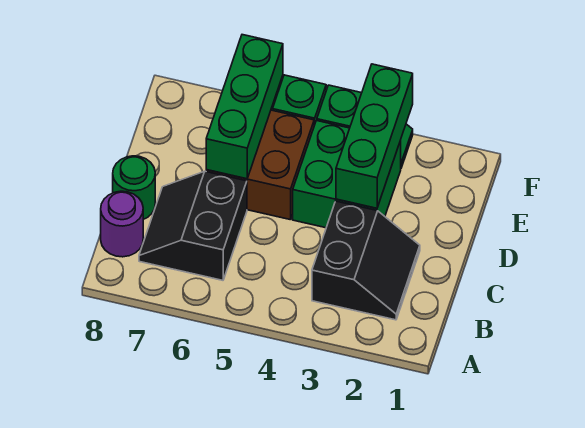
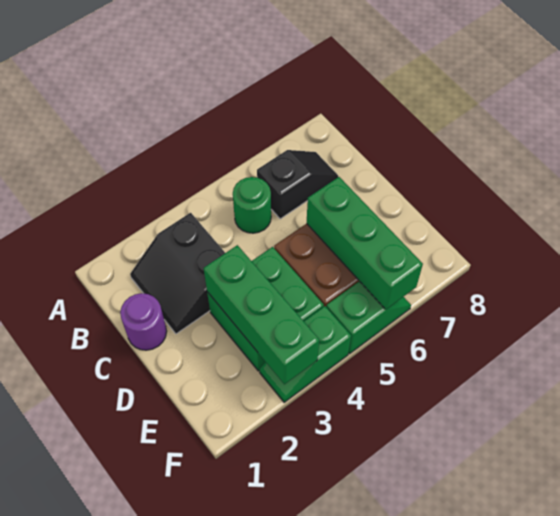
black slope B6:C7 level 1 top 6 -> black slope B6:B7 level 1 top 6
purple round brick B8 level 1 -> purple round brick C1 level 1
green round brick C8 level 1 -> green round brick B5 level 1

